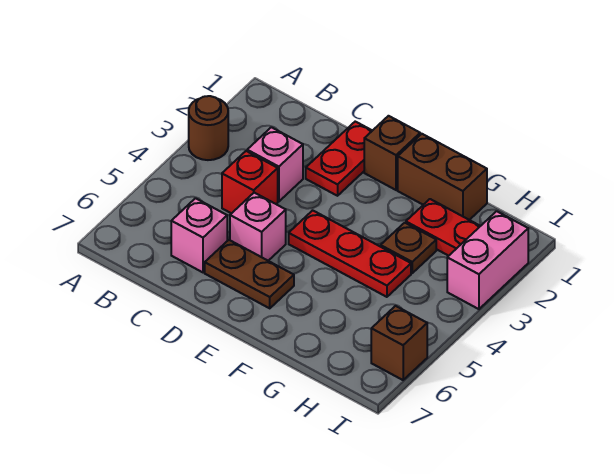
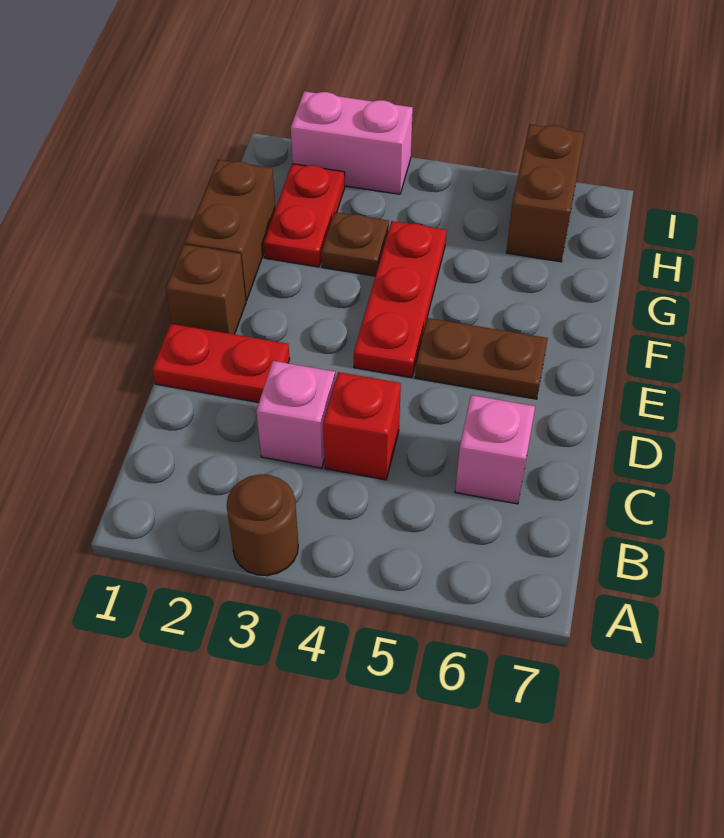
pink brick D5 level 1 -> none
brown plate D6:E6 level 1 -> brown plate E5:E6 level 1
brown brick I6 level 1 -> brown brick H6:I6 level 1

